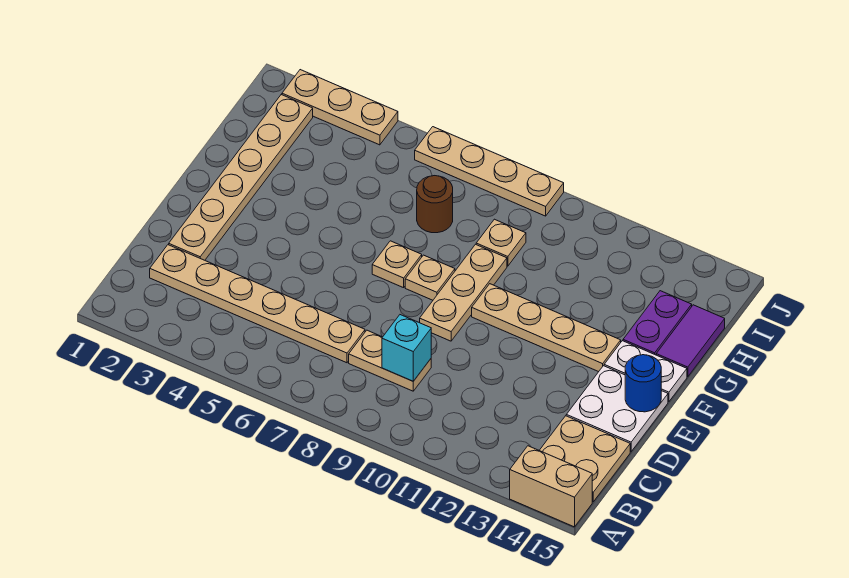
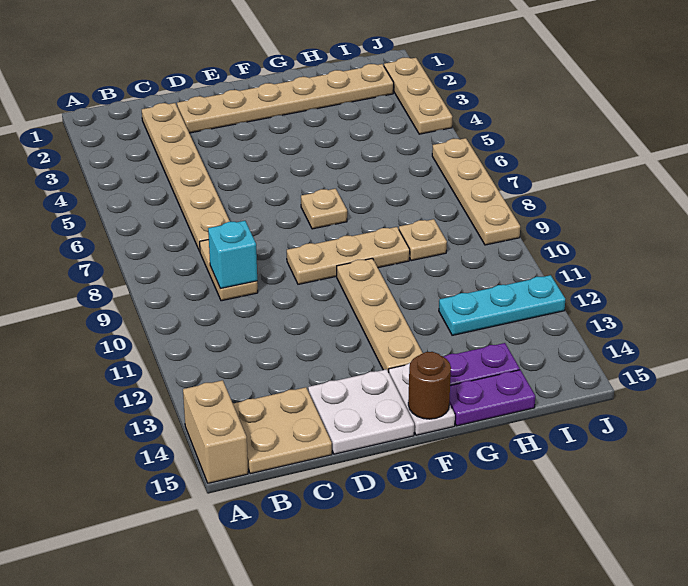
blue round brick E15 level 2 -> none
tan plate F8 level 1 -> none
purple tile G15:H15 level 1 -> purple plate G15:H15 level 1
brown round brick H7 level 1 -> brown round brick F15 level 2
none -> cyan plate H12:J12 level 1

